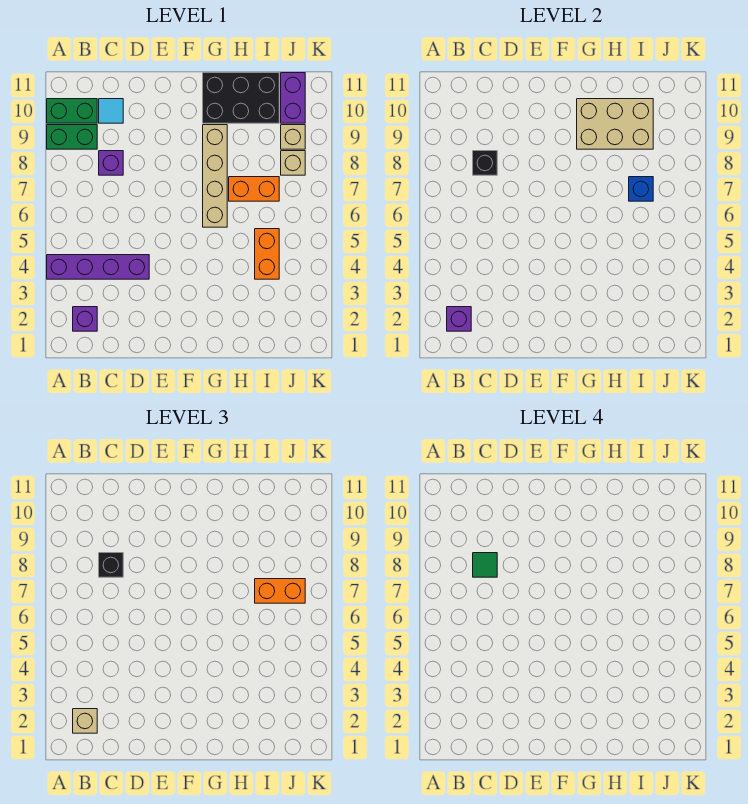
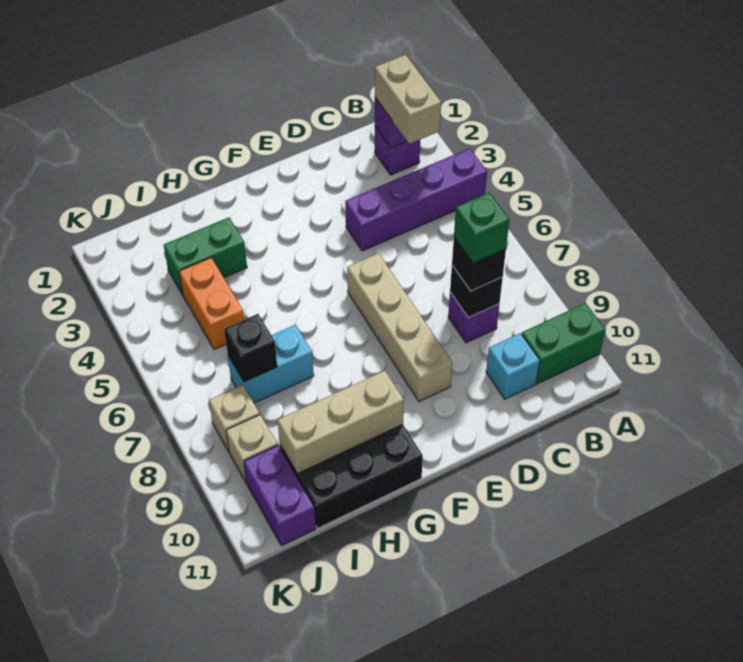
green brick A9:B9 level 1 -> green brick H3:I3 level 1
tan brick B2 level 3 -> tan brick B2:B3 level 3
green tile C8 level 4 -> green brick C8 level 4
cyan tile C10 level 1 -> cyan brick C10 level 1
tan brick G6:G9 level 1 -> tan brick E6:E9 level 1
tan brick G9:I10 level 2 -> tan brick G10:I10 level 2
orange brick H7:I7 level 1 -> cyan brick H7:I7 level 1
blue brick I7 level 2 -> black brick I7 level 2
orange brick I7:J7 level 3 -> none

